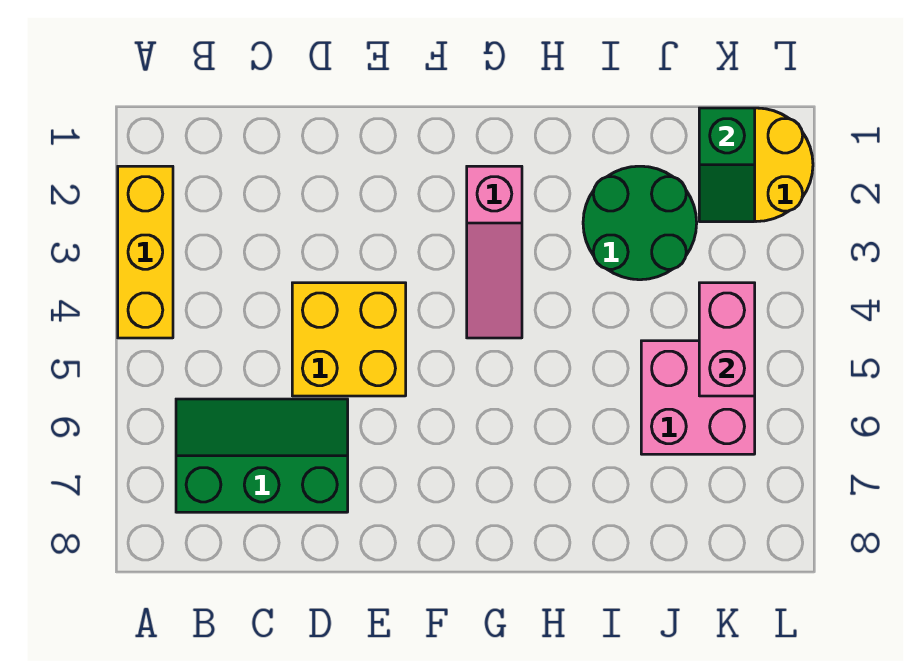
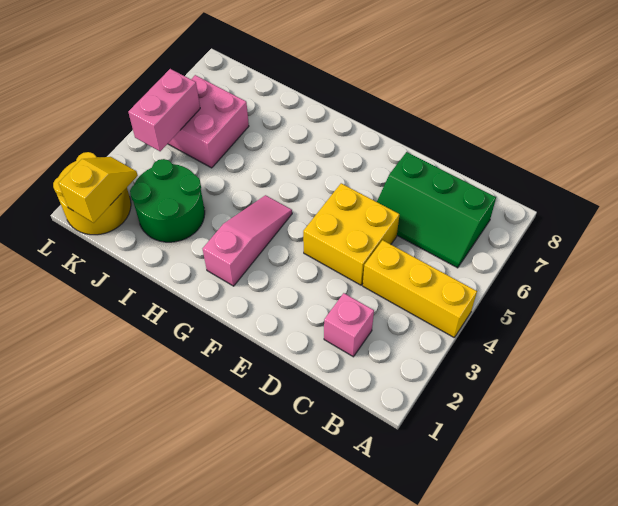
yellow brick A2:A4 level 1 -> yellow brick A4:C4 level 1
none -> pink brick C2 level 1
green slope K1:K2 level 2 top 1 -> yellow slope K1:K2 level 2 top 1

